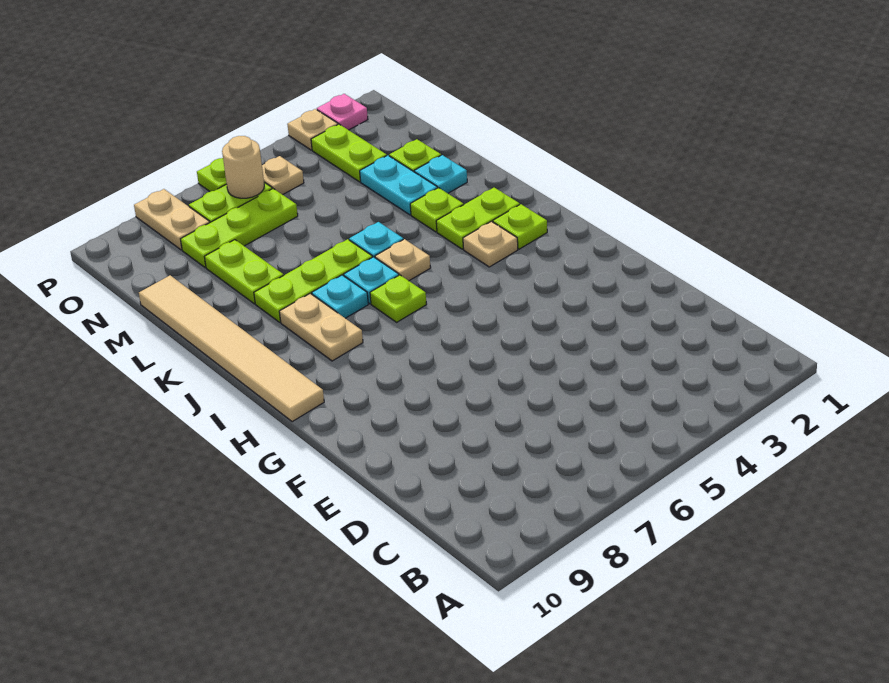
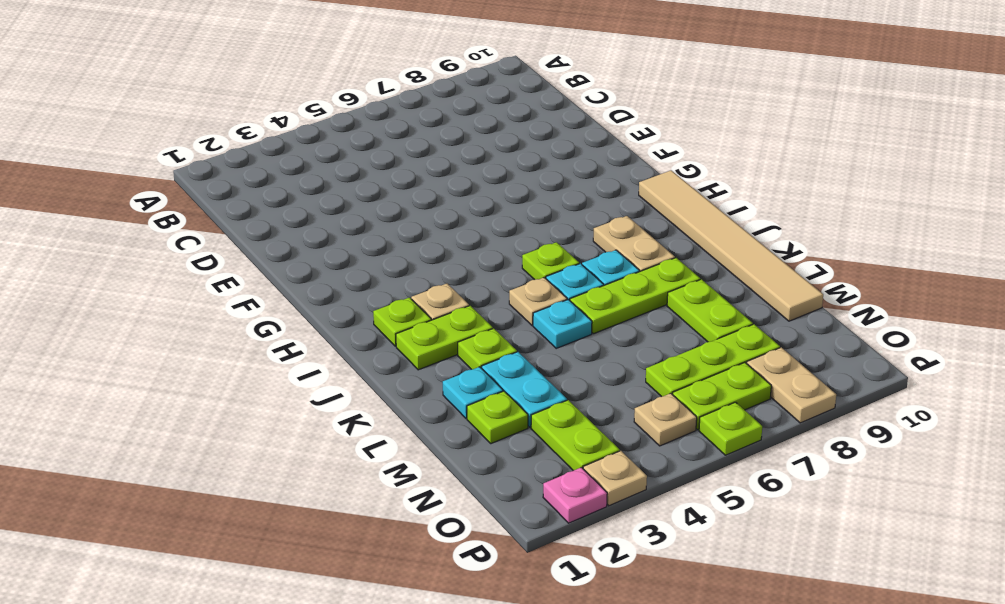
tan round brick O6 level 2 -> none

